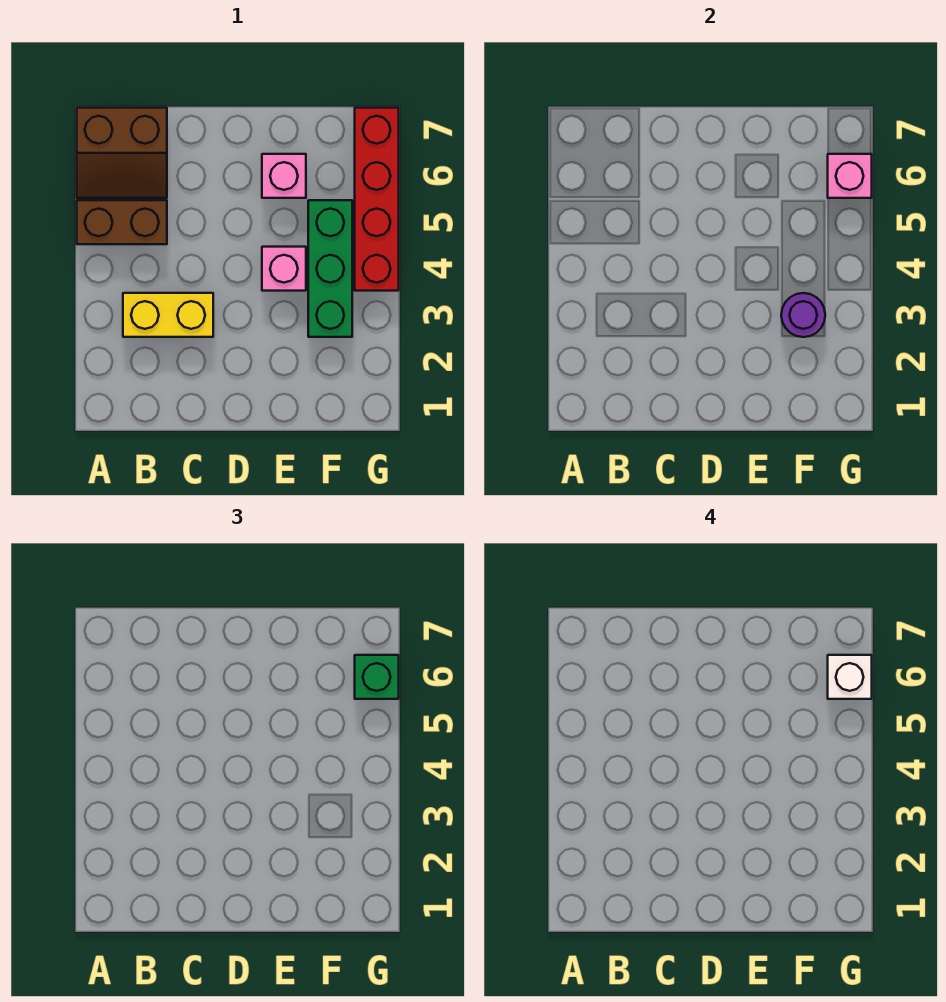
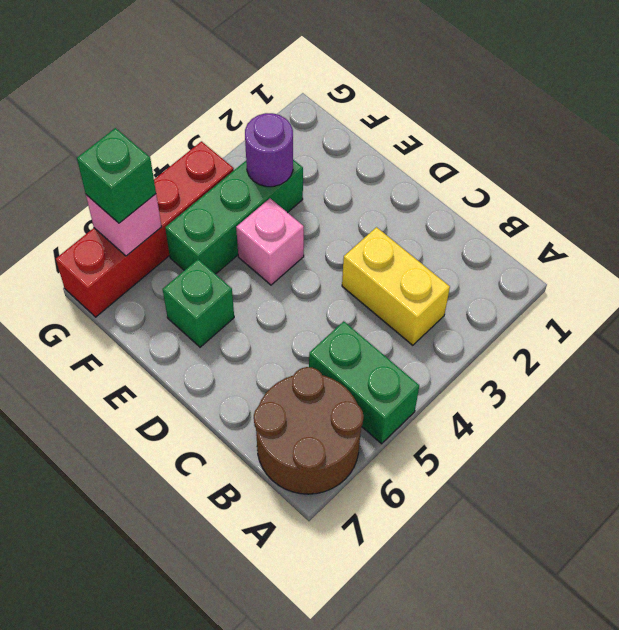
brown brick A5:B5 level 1 -> green brick A5:B5 level 1
brown slope A6:B7 level 1 top 7 -> brown round brick A6:B7 level 1
pink brick E6 level 1 -> green brick E6 level 1
white brick G6 level 4 -> none

